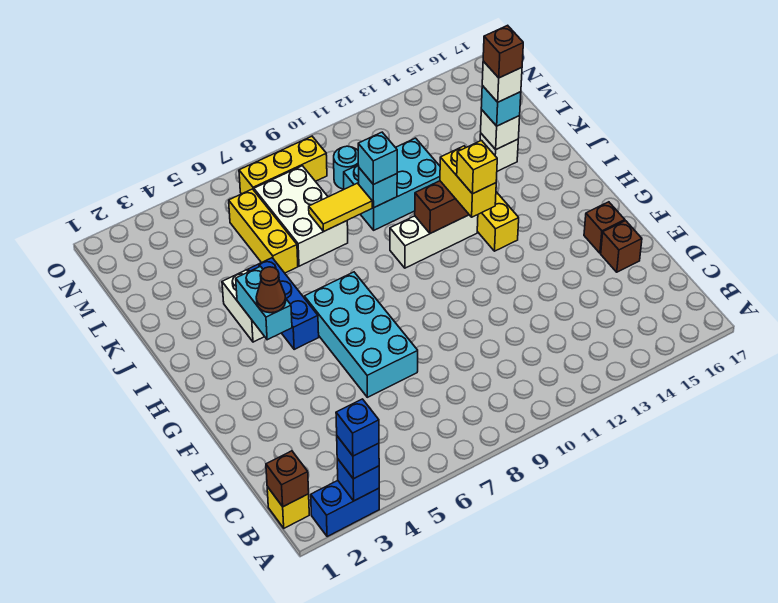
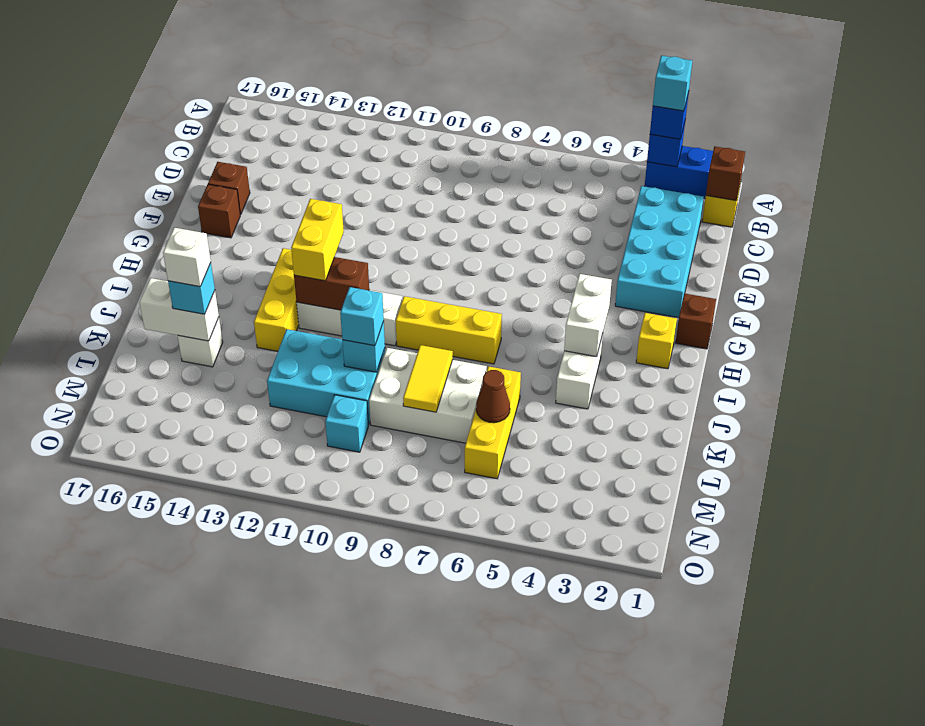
blue brick A3 level 4 -> cyan brick A3 level 4
cyan brick E6:H7 level 1 -> cyan brick C2:F3 level 1
cyan brick H4:I4 level 2 -> white brick H4:I4 level 2
brown cone H4 level 3 -> brown cone L6 level 2
blue brick H5:J5 level 1 -> none
yellow brick H12 level 4 -> yellow brick H2 level 1
white brick K7:M8 level 1 -> white brick K7:L9 level 1
yellow tile K8:K9 level 2 -> yellow tile K8:L8 level 2
white brick K15 level 2 -> white brick K15:K16 level 2
brown brick K15 level 5 -> brown brick G1 level 1
cyan round brick M10 level 1 -> cyan brick M10 level 1
yellow brick N7:N9 level 1 -> yellow brick I7:I9 level 1

